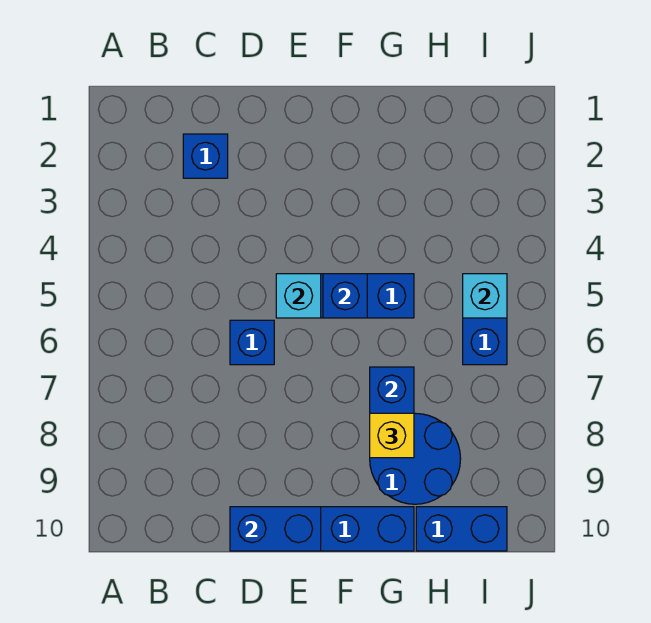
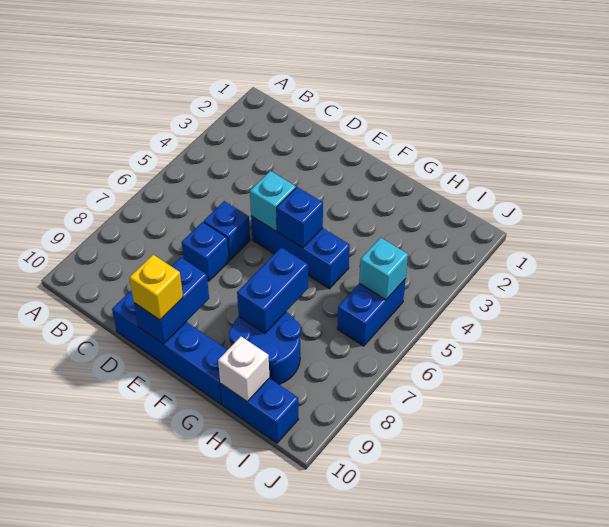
blue brick C2 level 1 -> blue brick D7 level 1
blue brick D10:E10 level 2 -> blue brick E9:E10 level 2
yellow brick G8 level 3 -> yellow brick E10 level 3
none -> white brick H10 level 2

